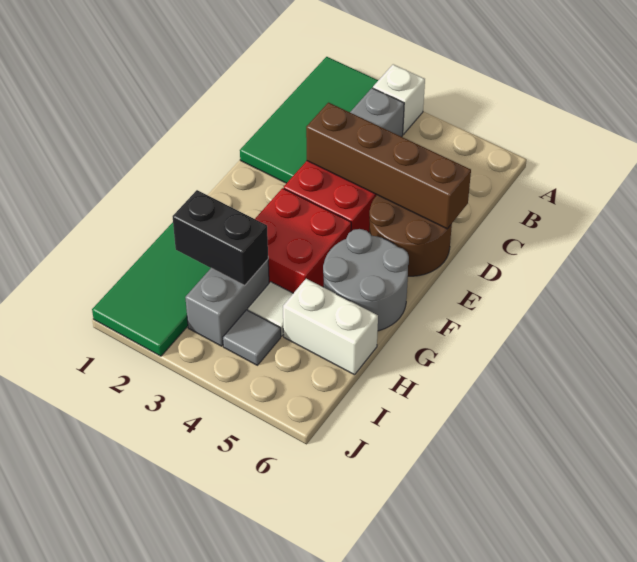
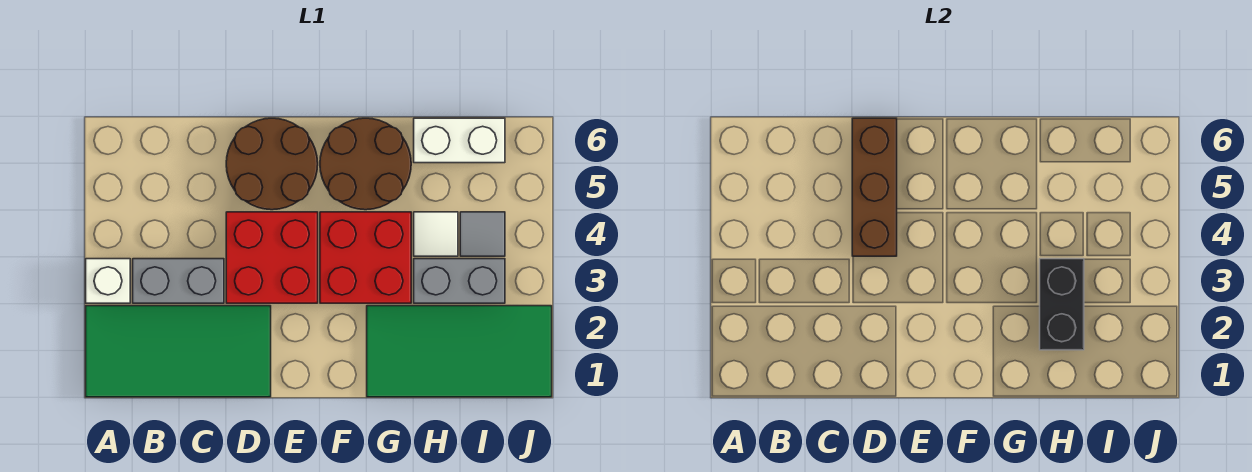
brown brick D3:D6 level 2 -> brown brick D4:D6 level 2
grey round brick F5:G6 level 1 -> brown round brick F5:G6 level 1
white brick H5:H6 level 1 -> white brick H6:I6 level 1

